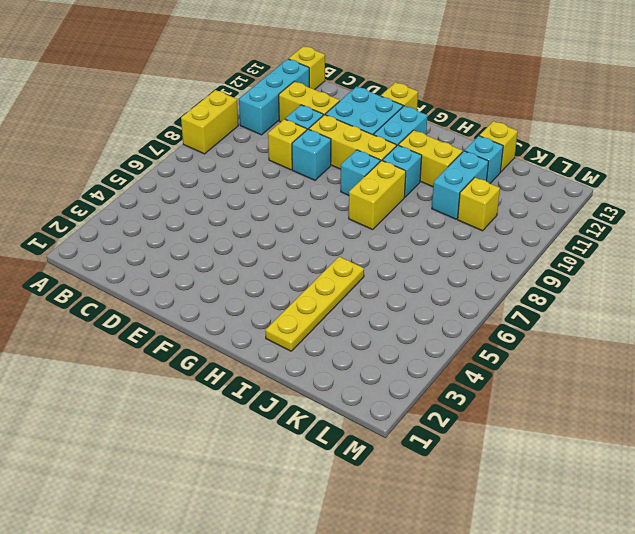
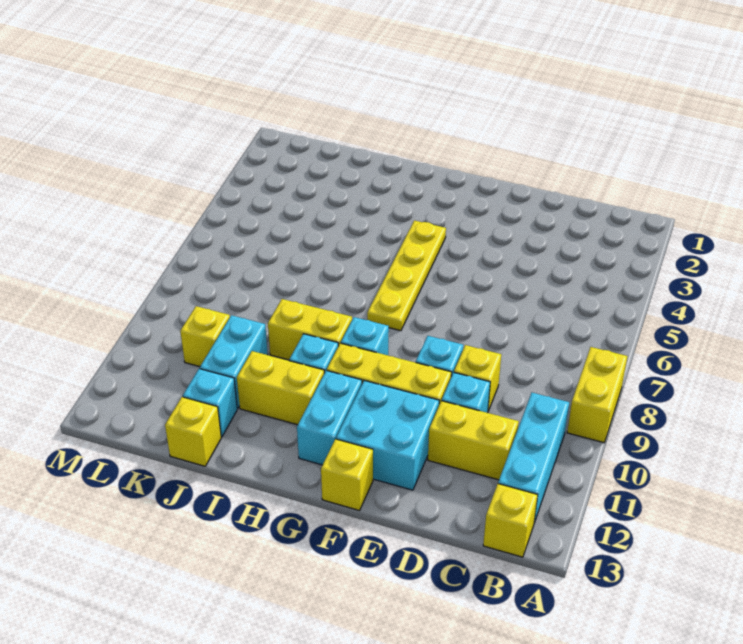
yellow brick H8:H9 level 1 -> yellow brick H9:I9 level 1
yellow plate I2:I5 level 1 -> yellow plate G4:G7 level 1

